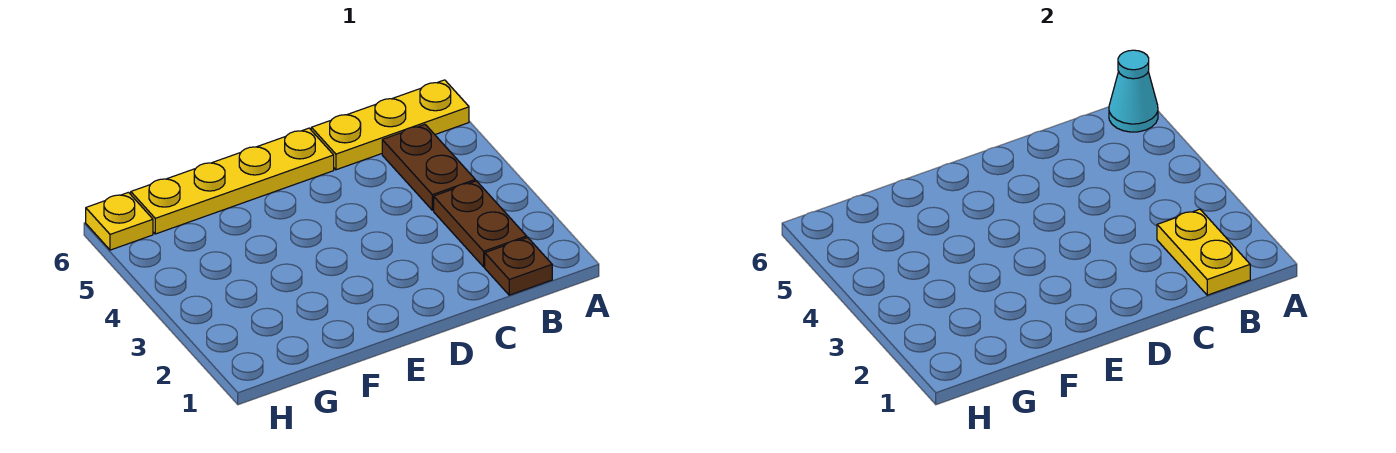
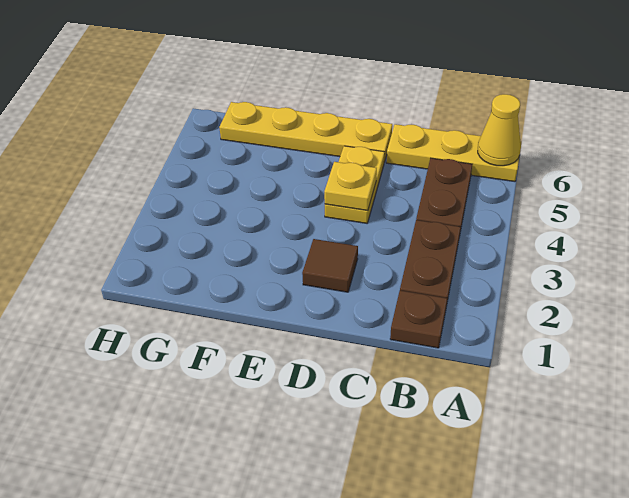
cyan cone A6 level 2 -> yellow cone A6 level 2
yellow plate B1:B2 level 2 -> yellow plate D4:D5 level 1
none -> brown tile D2 level 1
yellow plate H6 level 1 -> yellow plate D4 level 2

